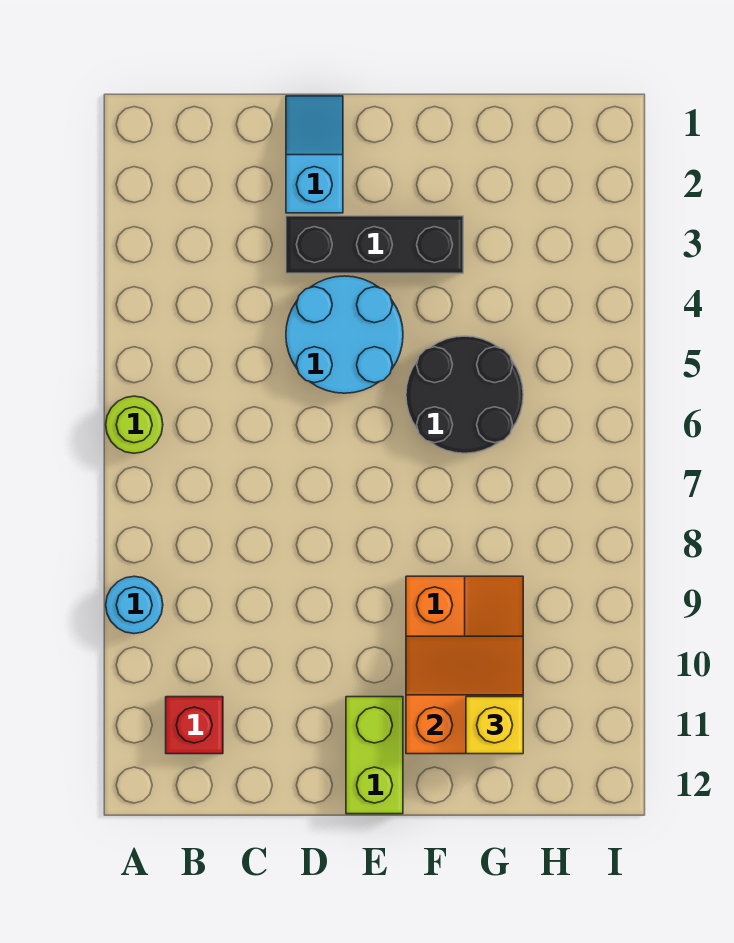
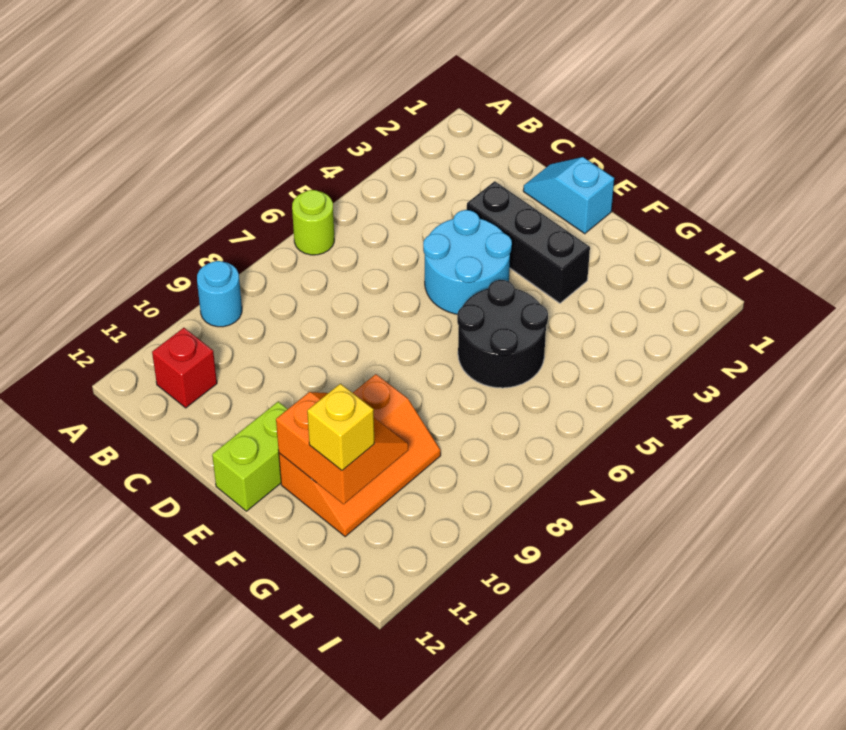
cyan slope D1:D2 level 1 top 2 -> cyan slope D1:E1 level 1 top E

